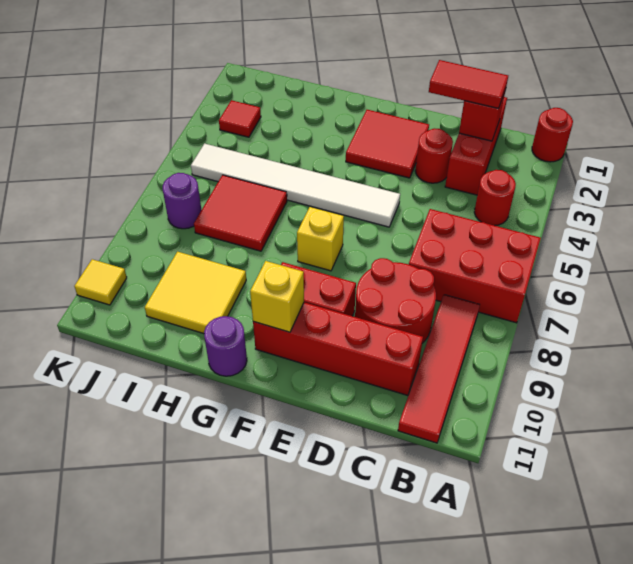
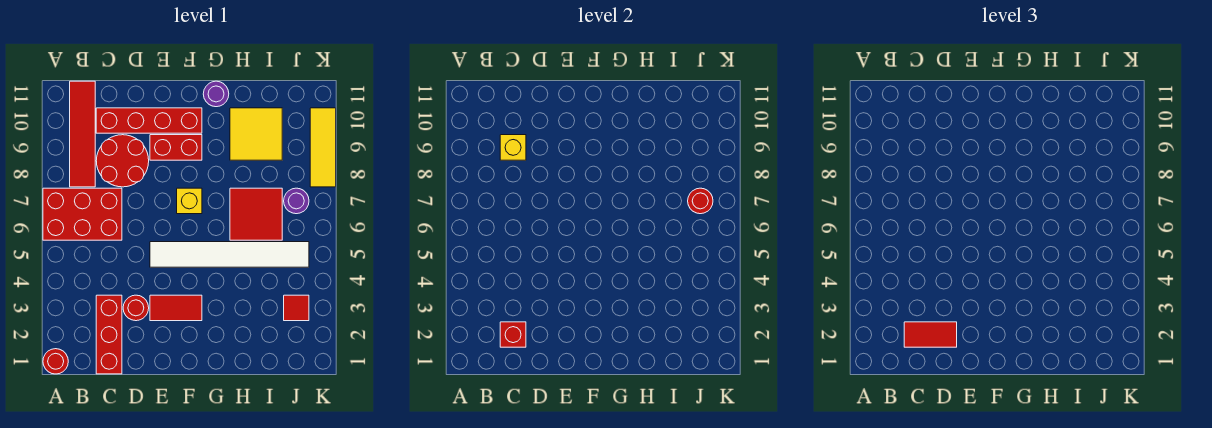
red round brick B4 level 1 -> red round brick J7 level 2
red tile E2:F3 level 1 -> red tile E3:F3 level 1
yellow brick F10 level 2 -> yellow brick C9 level 2
yellow tile K10 level 1 -> yellow tile K8:K10 level 1

